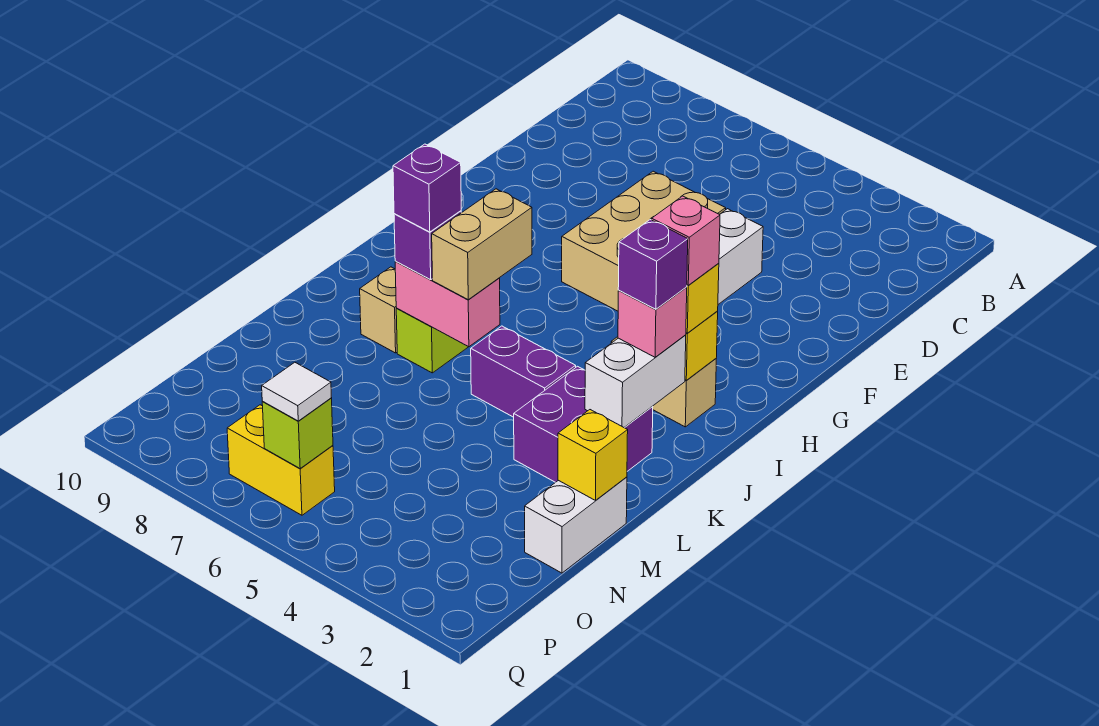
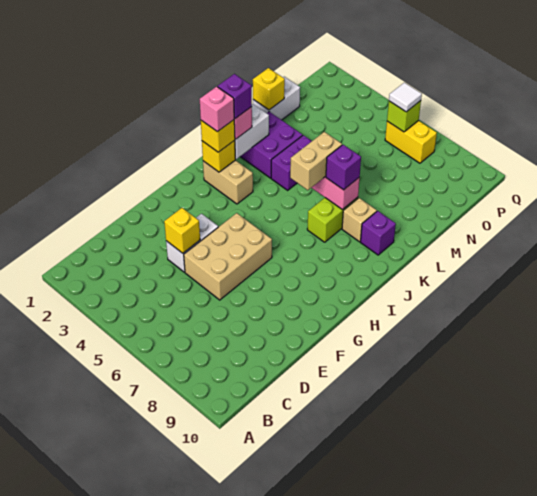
none -> yellow brick E4 level 2
purple brick K4:K5 level 1 -> purple brick K4:L4 level 1
purple brick K7 level 4 -> purple brick K9 level 1

